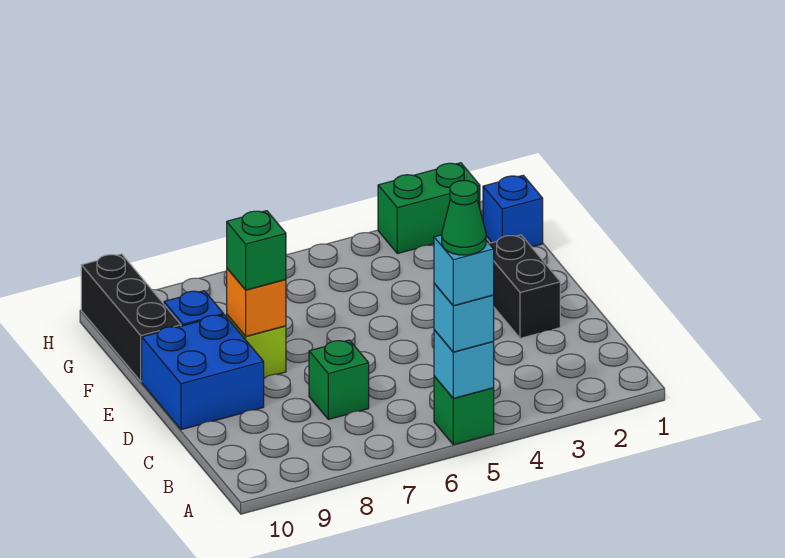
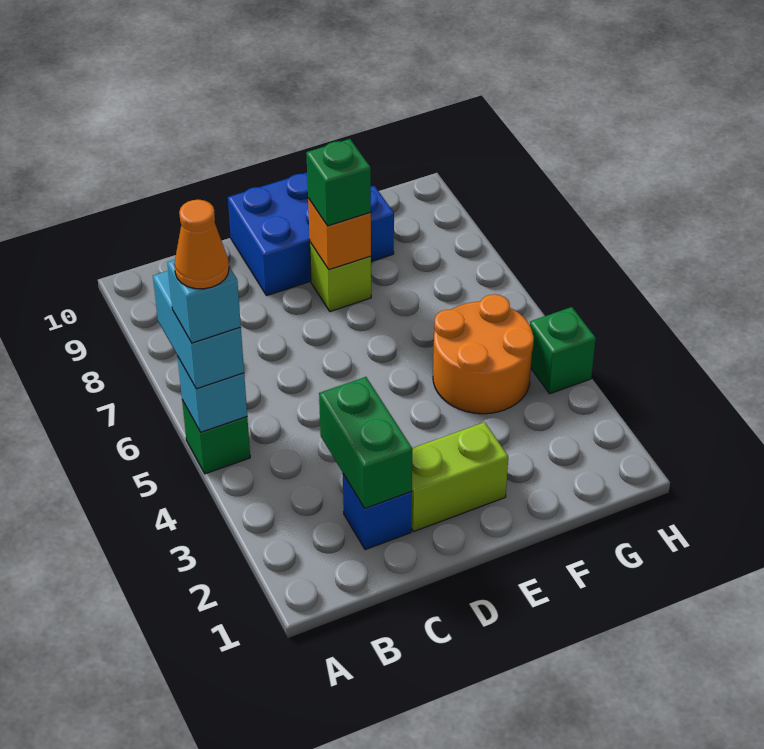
cyan brick A5 level 3 -> cyan brick A5:A6 level 3
green cone A5 level 5 -> orange cone A5 level 5
green brick C7 level 1 -> green brick H4 level 1
black brick D2:E2 level 1 -> lime brick D2:E2 level 1
none -> orange round brick F4:G5 level 1
black brick F10:H10 level 1 -> none
blue brick G1 level 1 -> blue brick C2 level 1
green brick H2:H3 level 1 -> green brick C2:C3 level 2

